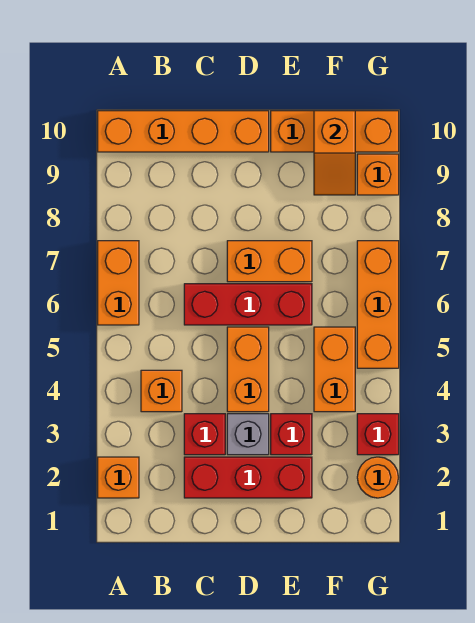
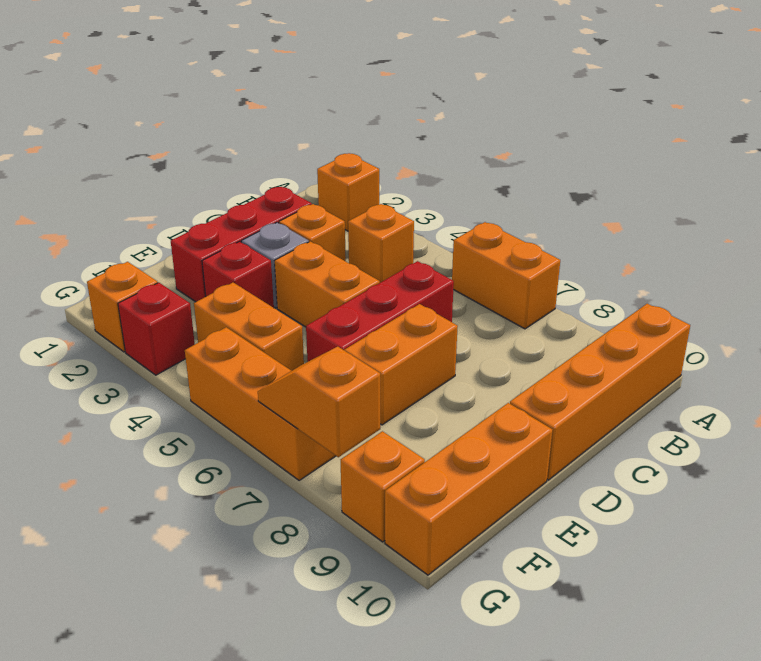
red brick C3 level 1 -> orange brick C3 level 1
orange slope F9:F10 level 2 top 10 -> orange slope G7:G8 level 2 top 8
orange round brick G2 level 1 -> orange brick G2 level 1

